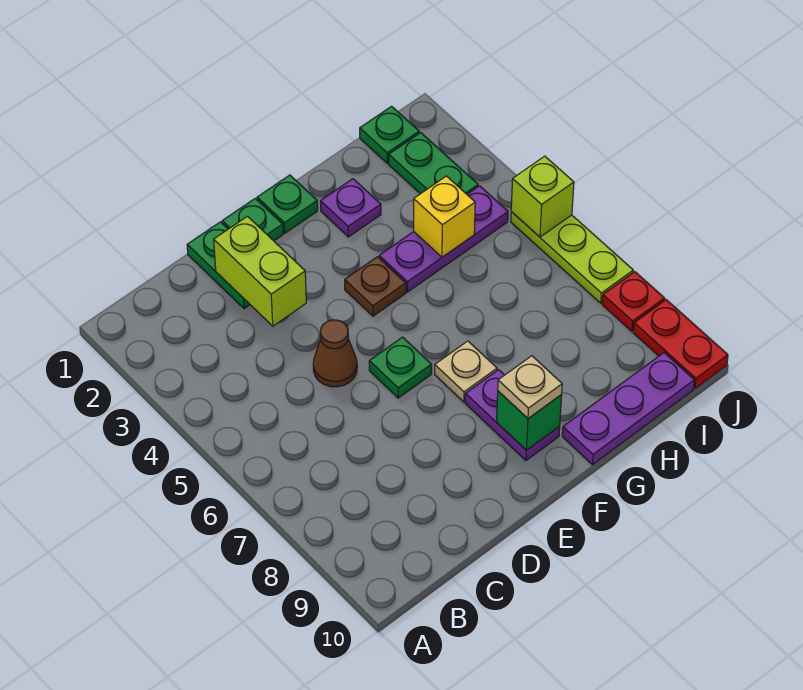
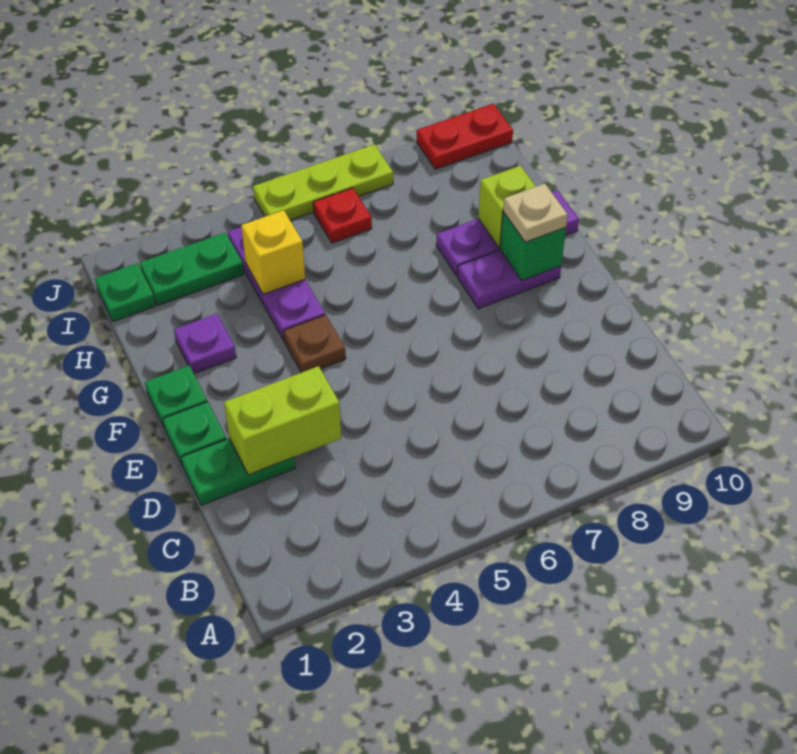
brown cone D5 level 1 -> none
green plate E6 level 1 -> none
tan plate F7 level 1 -> none
purple plate G10:I10 level 1 -> purple plate G8:G10 level 1
lime brick J5 level 2 -> lime brick G9 level 2
red plate J8 level 1 -> red plate I6 level 1

